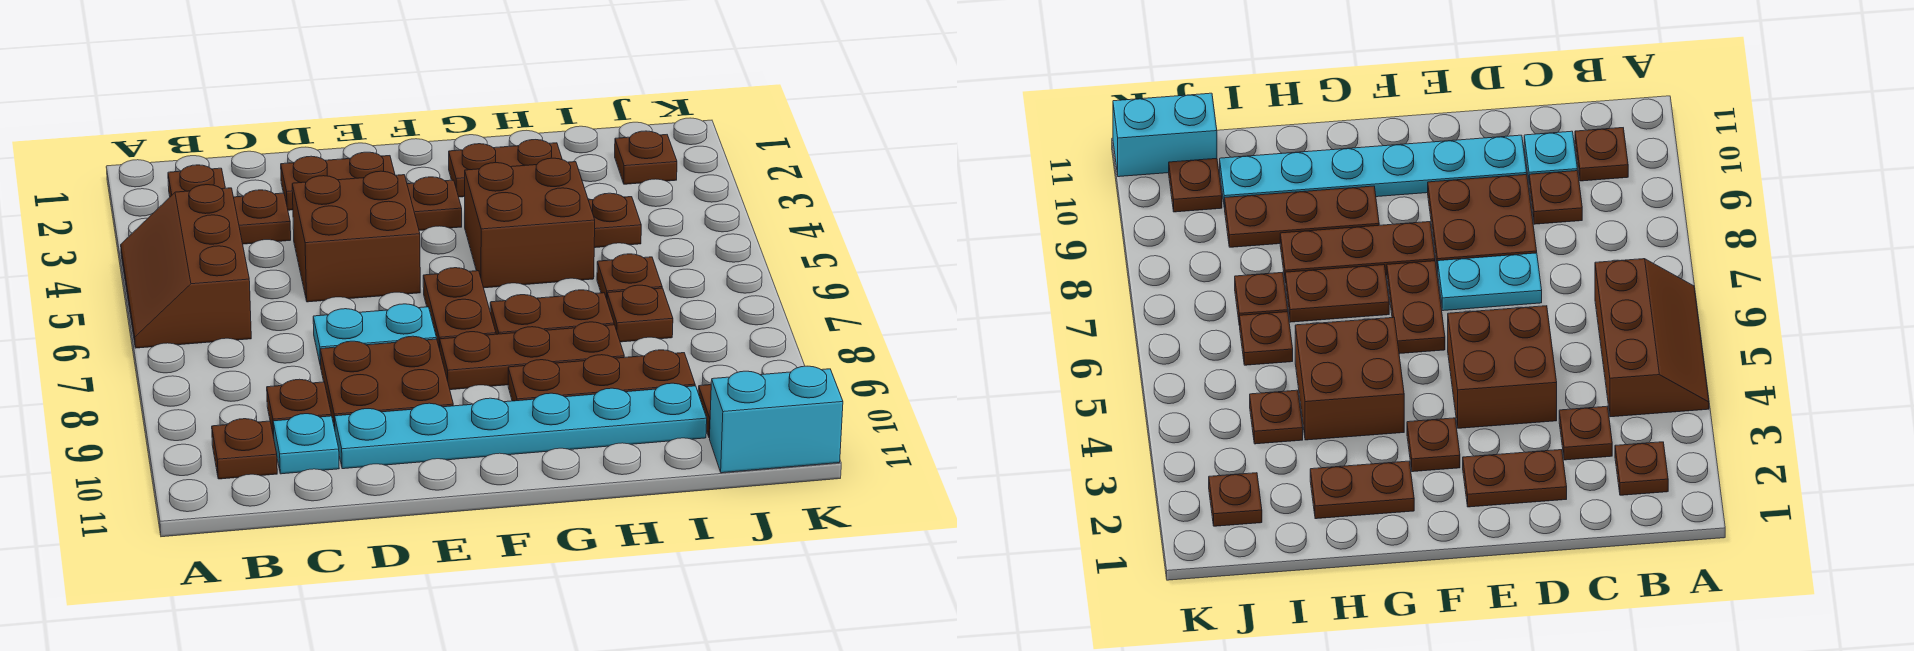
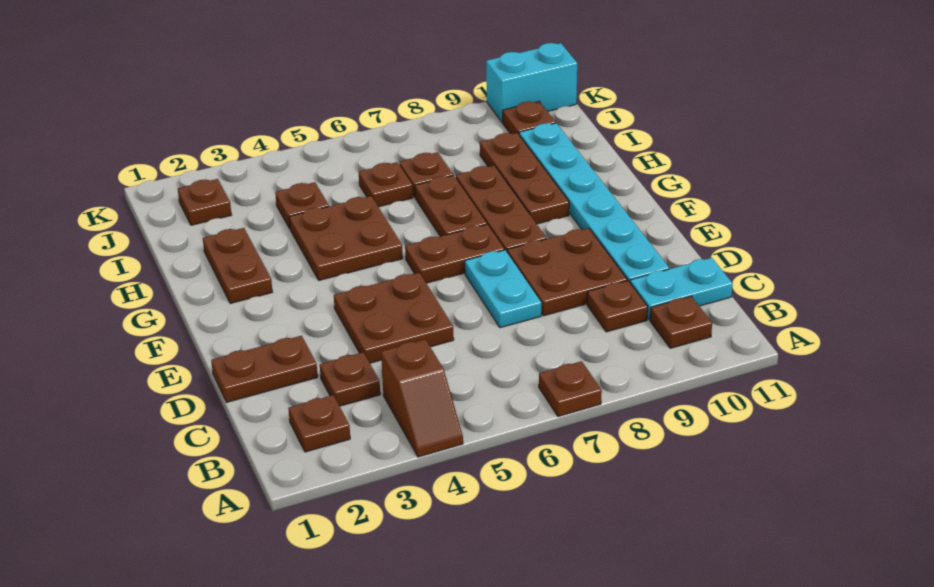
brown slope A4:B6 level 1 top B -> brown slope A4:B4 level 1 top B
cyan plate C10 level 1 -> cyan plate C10:C11 level 1
brown plate D2:E2 level 1 -> brown plate D1:D2 level 1
brown brick D4:E5 level 1 -> brown plate D4:E5 level 1
brown plate F3 level 1 -> brown plate A7 level 1
brown brick G4:H5 level 1 -> brown plate G4:H5 level 1
cyan brick J11:K11 level 1 -> cyan brick K10:K11 level 1

